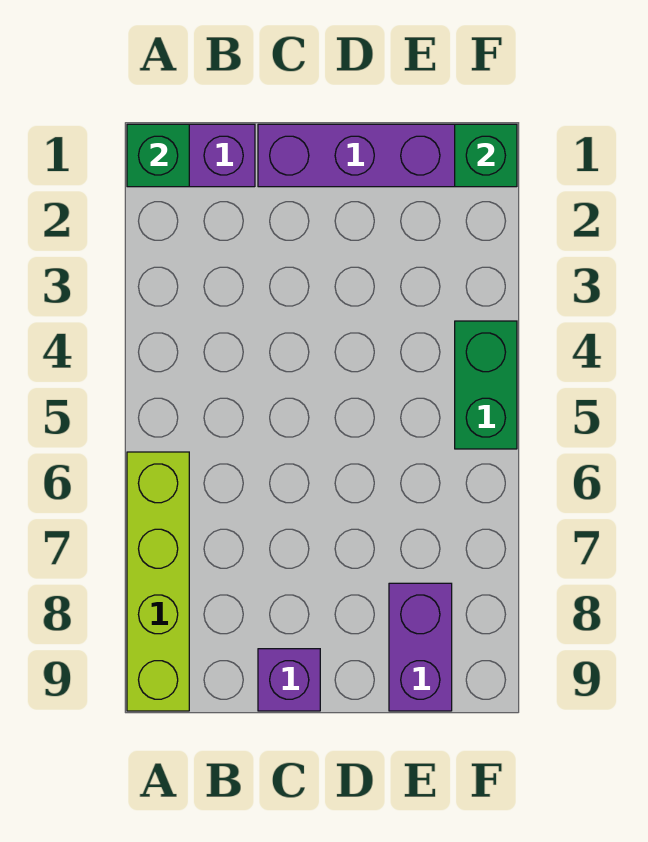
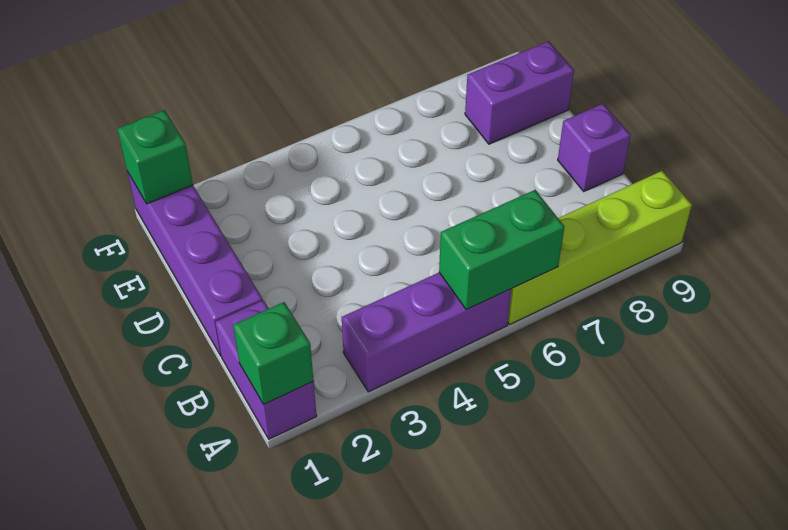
none -> purple brick A3:A5 level 1
green brick F4:F5 level 1 -> green brick A5:A6 level 2

